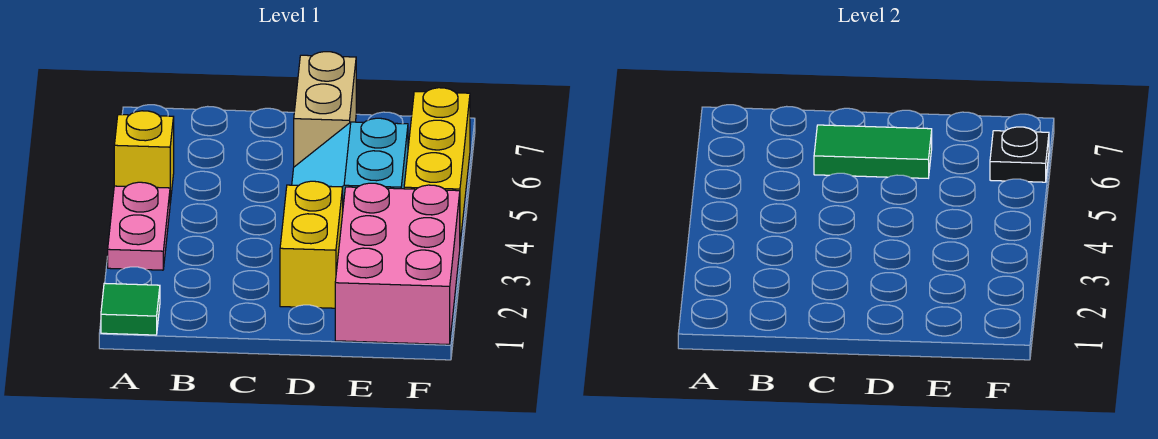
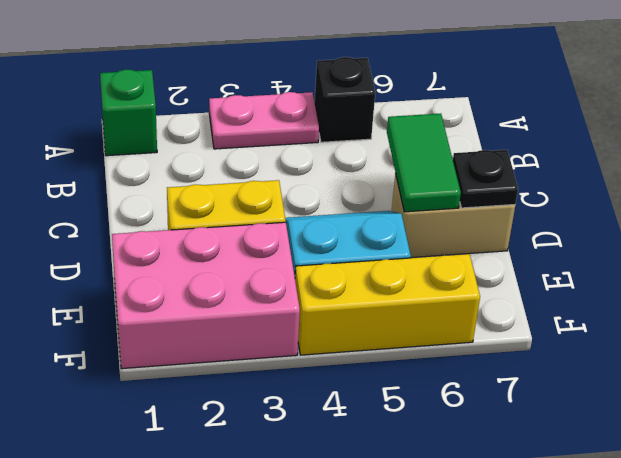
green tile A1 level 1 -> green brick A1 level 1
yellow brick A5 level 1 -> black brick A5 level 1
black plate F6 level 2 -> black plate D7 level 2

